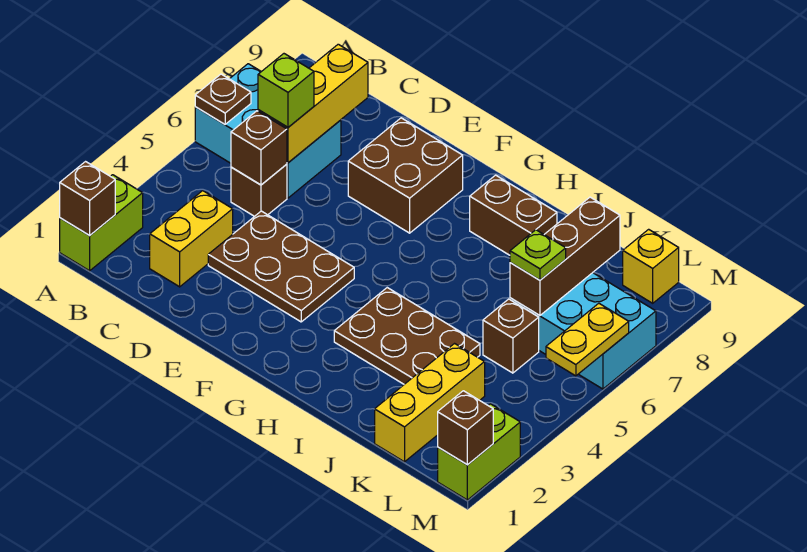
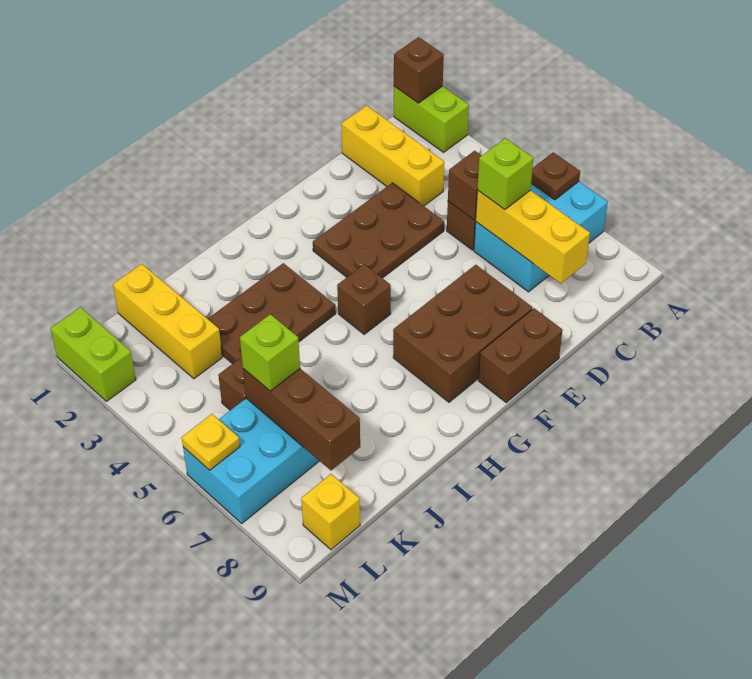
yellow brick C2:C3 level 1 -> yellow brick C1:C3 level 1
brown brick E7:F8 level 1 -> brown brick E7:G8 level 1
brown brick H8:I8 level 1 -> brown brick E9:F9 level 1
lime plate K6 level 3 -> lime brick K6 level 3
brown brick M1 level 2 -> brown brick G5 level 1
yellow plate M5:M6 level 2 -> yellow plate M6 level 2

